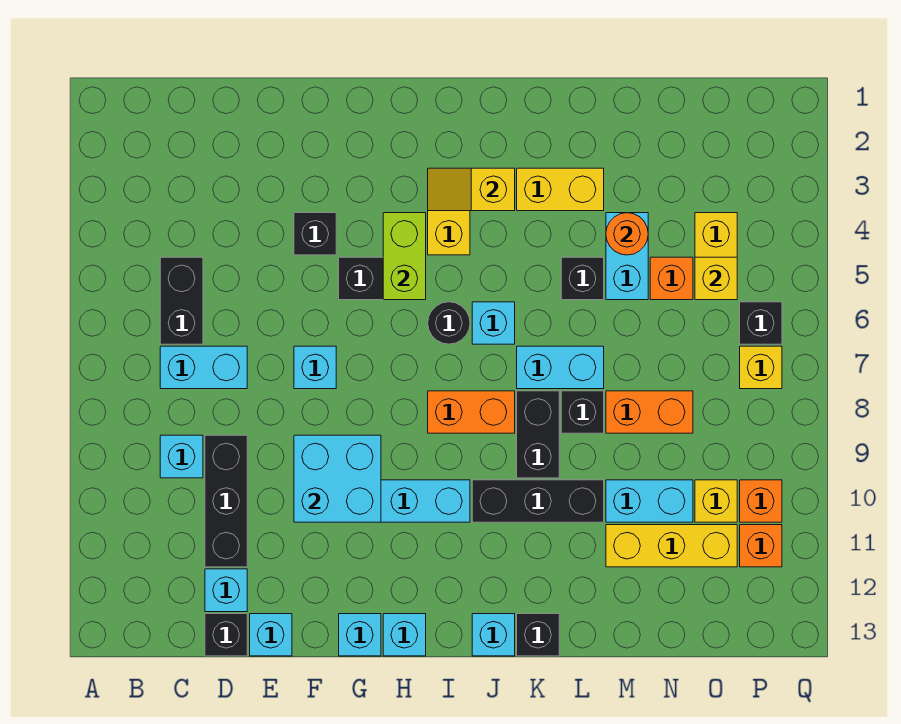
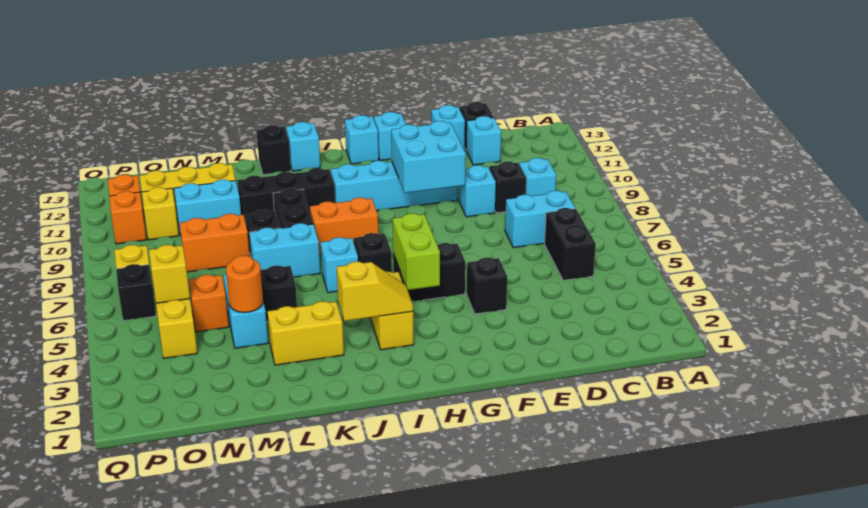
black brick D9:D11 level 1 -> black brick D9 level 1
cyan brick F7 level 1 -> cyan brick E9 level 1
black round brick I6 level 1 -> black brick I6 level 1

